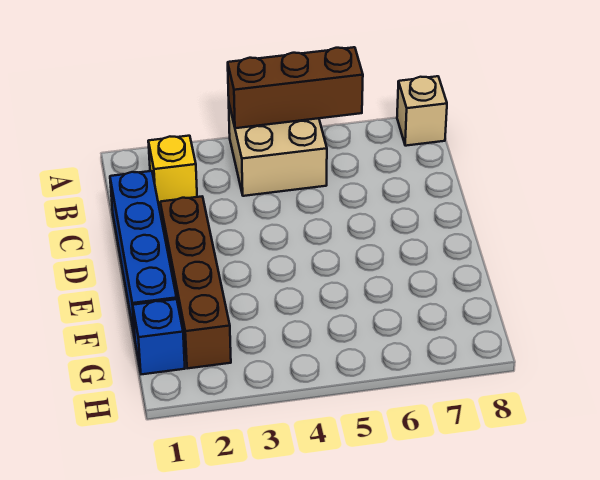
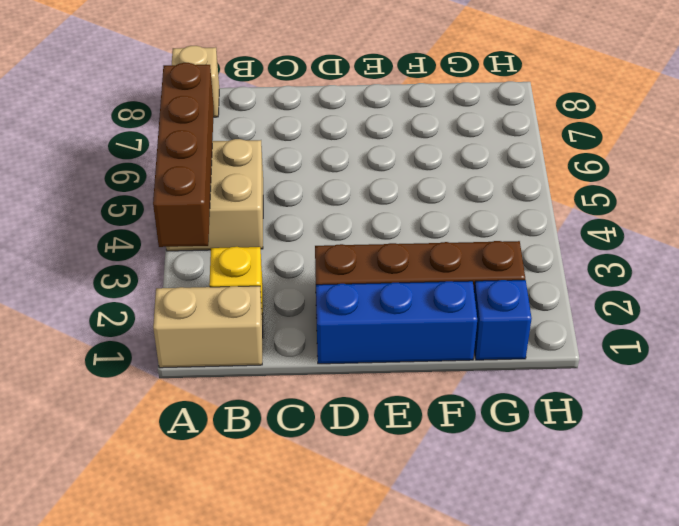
none -> tan brick A1:B1 level 1
brown brick A4:A6 level 2 -> brown brick A3:A6 level 2
blue brick C1:F1 level 1 -> blue brick D1:F1 level 1

